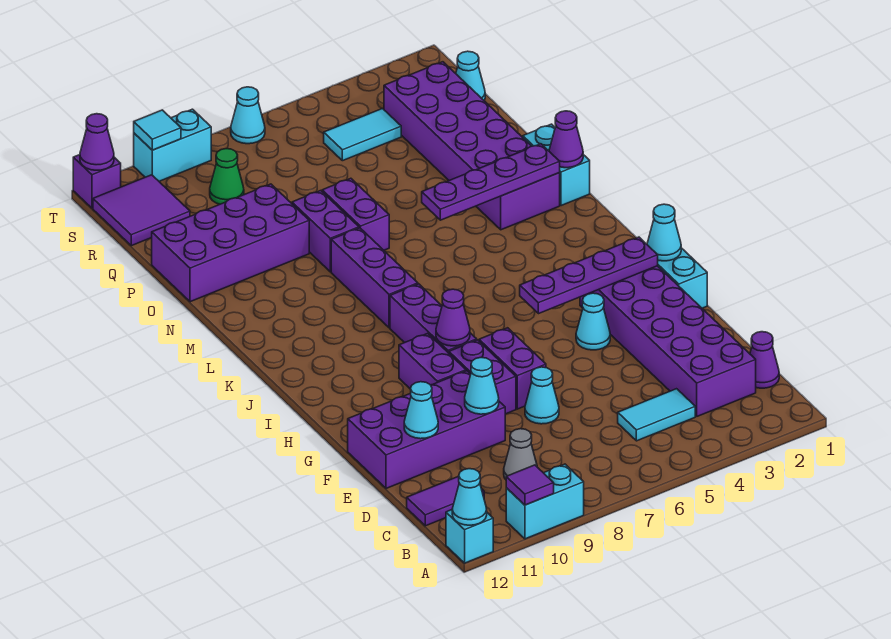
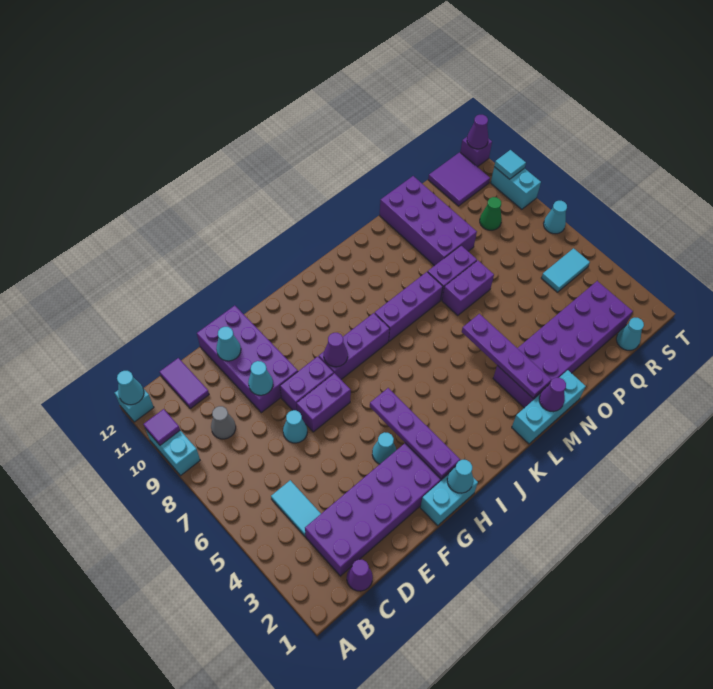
purple brick G9:H9 level 1 -> none
cyan brick M1:N1 level 1 -> cyan brick L1:N1 level 1
cyan tile R4:R5 level 1 -> cyan tile R5:S5 level 1

